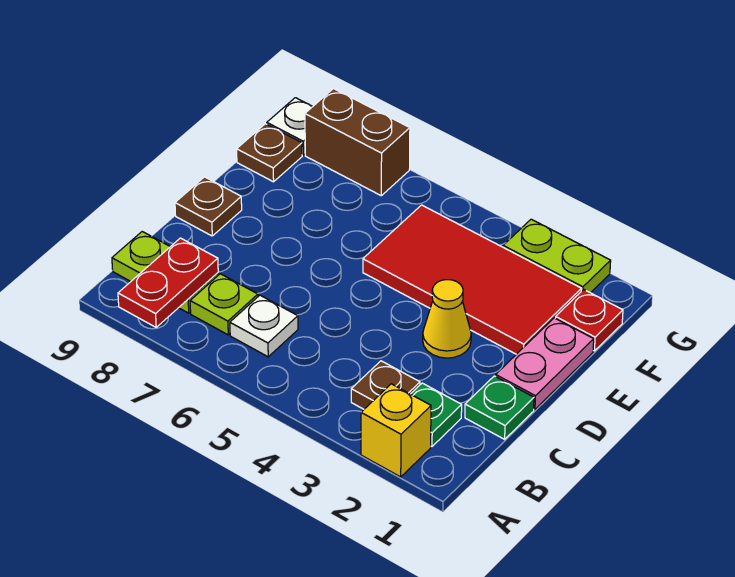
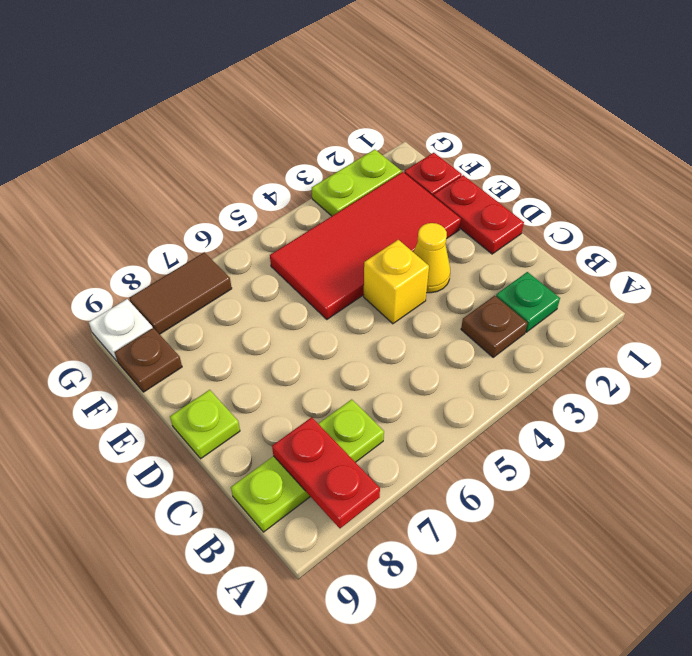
yellow brick A2 level 1 -> yellow brick D4 level 1
white plate B6 level 1 -> none
green plate C1 level 1 -> none
pink plate D1:E1 level 1 -> red plate D1:E1 level 1
brown plate D9 level 1 -> lime plate D9 level 1
brown brick G7:G8 level 1 -> brown tile G7:G8 level 1

